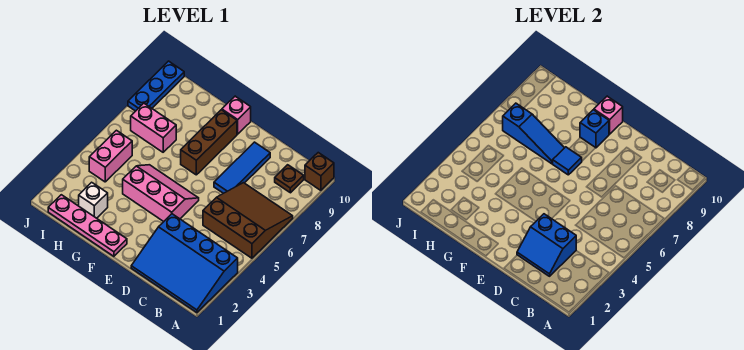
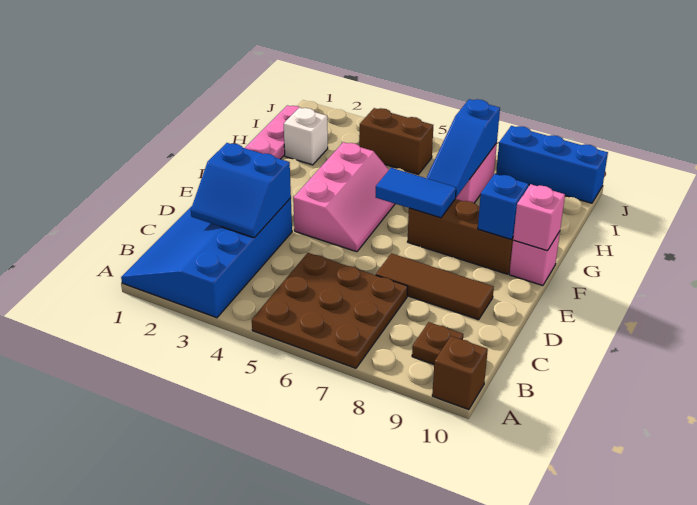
brown slope A5:C7 level 1 top 5 -> brown plate A5:C7 level 1
blue slope C2:D3 level 2 top 3 -> blue slope C2:D3 level 2 top D
blue tile D7:D9 level 1 -> brown tile D7:D9 level 1
blue tile F7 level 2 -> blue tile F6:F7 level 2
pink brick I4:I5 level 1 -> brown brick I4:I5 level 1
blue plate J8:J10 level 1 -> blue brick J8:J10 level 1

